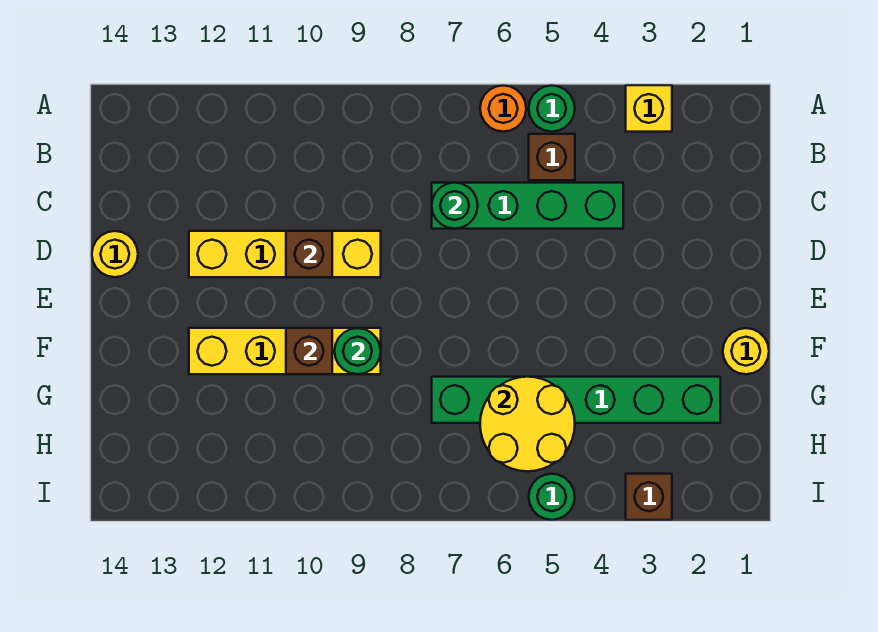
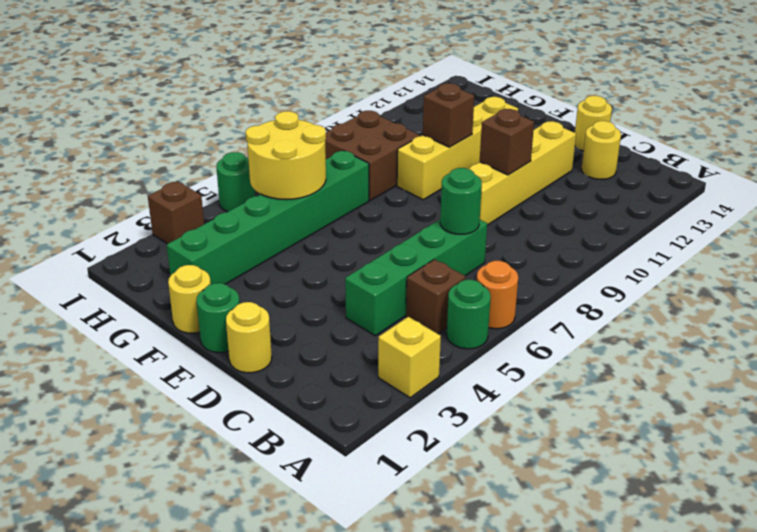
none -> yellow round brick C13 level 1
none -> yellow round brick D1 level 1
green round brick F9 level 2 -> green round brick E1 level 1
none -> brown brick G8:H9 level 1

